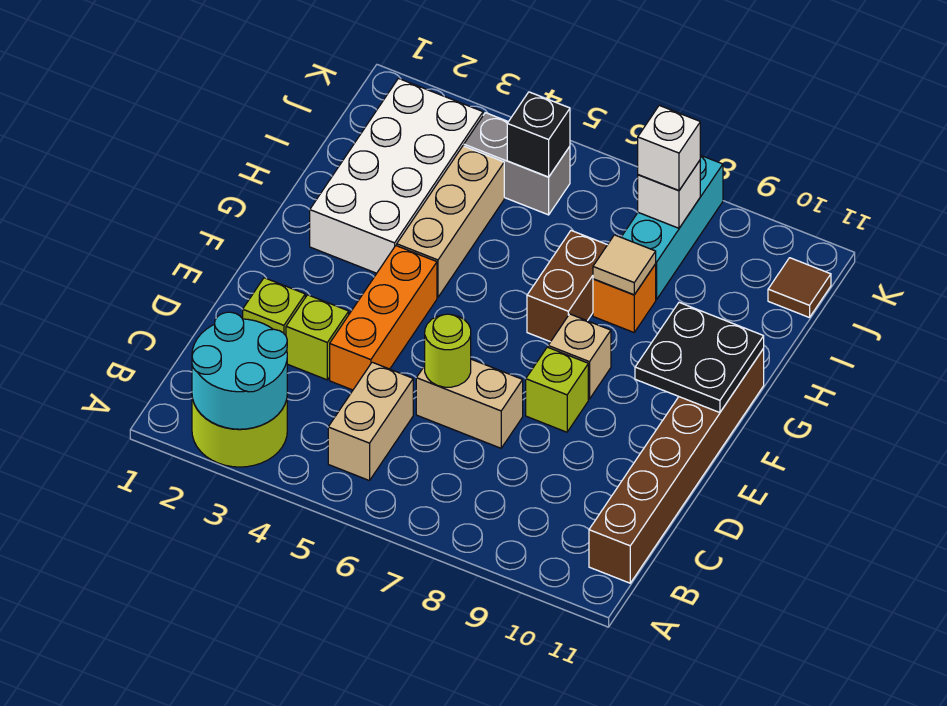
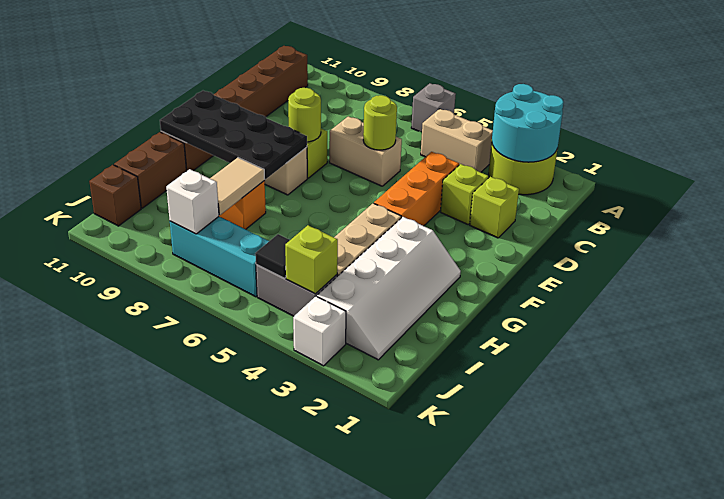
none -> grey brick A6 level 1
tan brick B5:C5 level 1 -> tan brick B4:B5 level 1
none -> lime round brick E8 level 2
black plate F10:G11 level 2 -> black plate F8:G11 level 2
white brick G2:J3 level 1 -> white slope G2:J3 level 1 top 3
brown brick G7:H7 level 1 -> brown brick H11:I11 level 1
tan tile H8 level 2 -> tan tile H8:I8 level 2
cyan brick I8:K8 level 1 -> cyan brick J6:J8 level 1
none -> lime brick J4 level 2
black brick J5 level 2 -> black tile J5 level 2
white brick J8 level 3 -> white brick K3 level 1
brown tile J11 level 1 -> brown brick J11 level 1

